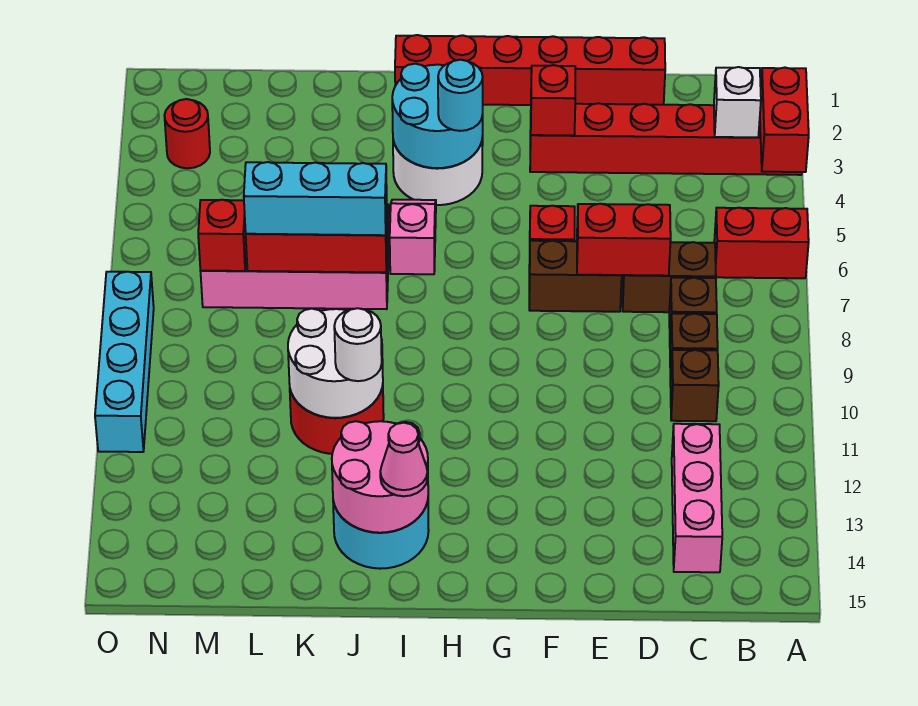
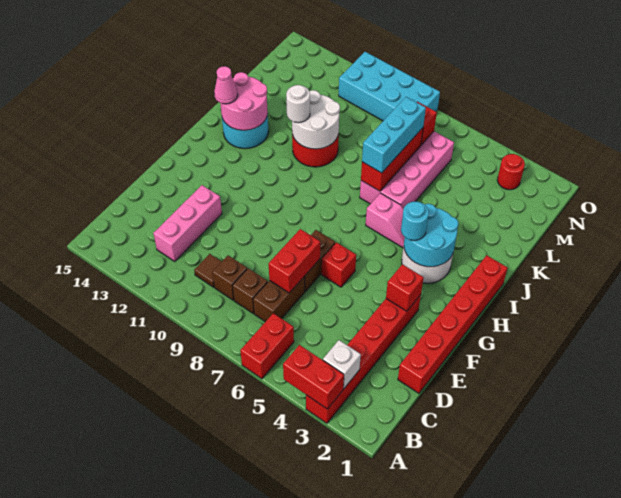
brown brick C10 level 1 -> brown tile C10 level 1
pink brick C12:C14 level 1 -> pink brick C12:E12 level 1
cyan brick O8:O11 level 1 -> cyan brick N8:O11 level 1

